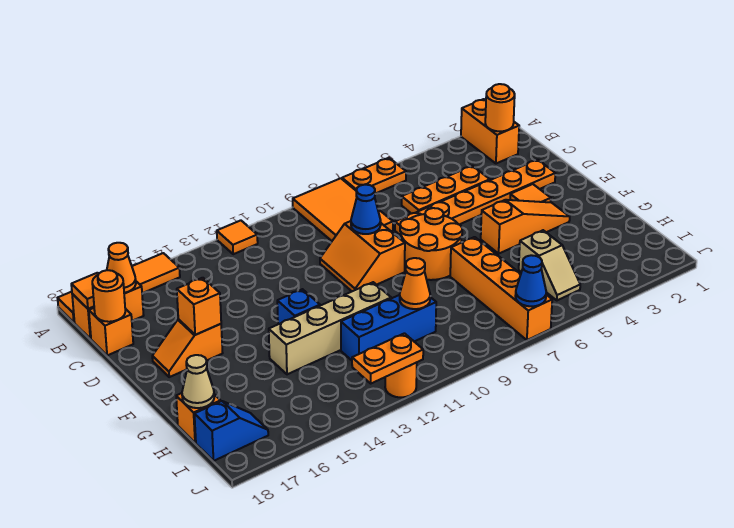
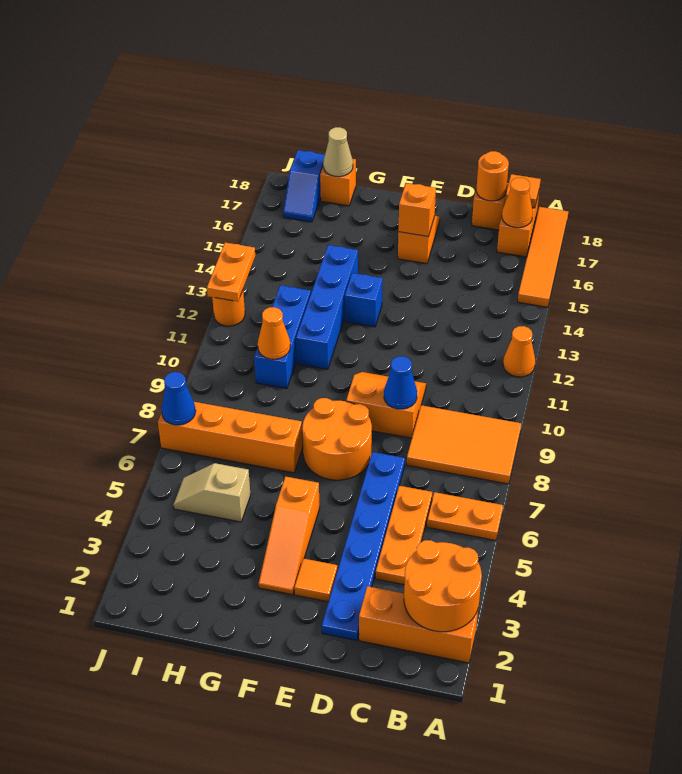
orange brick A2:B2 level 1 -> orange brick A2:C2 level 1
orange plate A6:A7 level 1 -> orange plate A6:B6 level 1
orange tile A12 level 1 -> orange cone A12 level 1
orange round brick B2 level 2 -> orange round brick A2:B3 level 2
orange plate D2:D7 level 1 -> blue plate D2:D7 level 1
tan brick G11:G14 level 1 -> blue brick G11:G14 level 1

